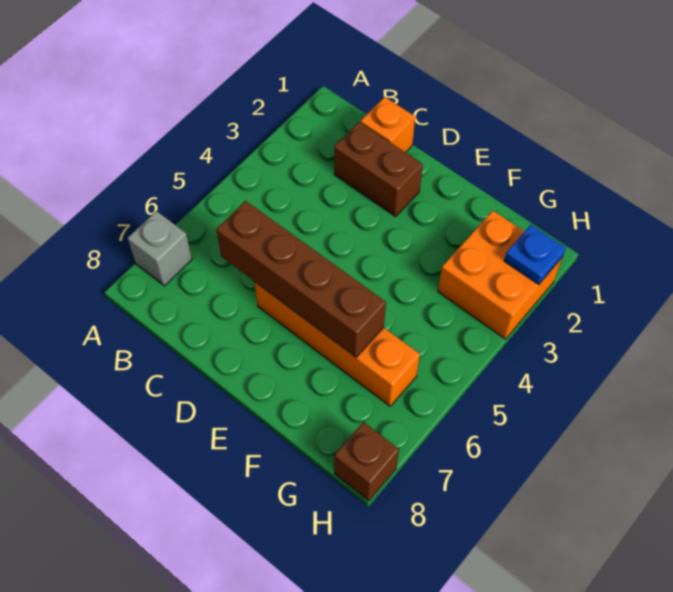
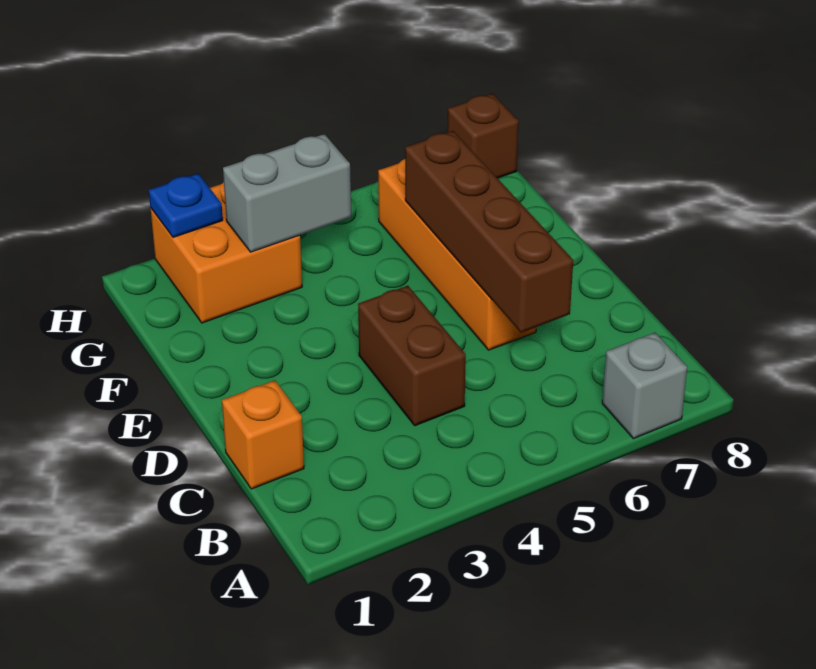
brown brick C2:D2 level 1 -> brown brick C4:D4 level 1
none -> grey brick G3:G4 level 2

